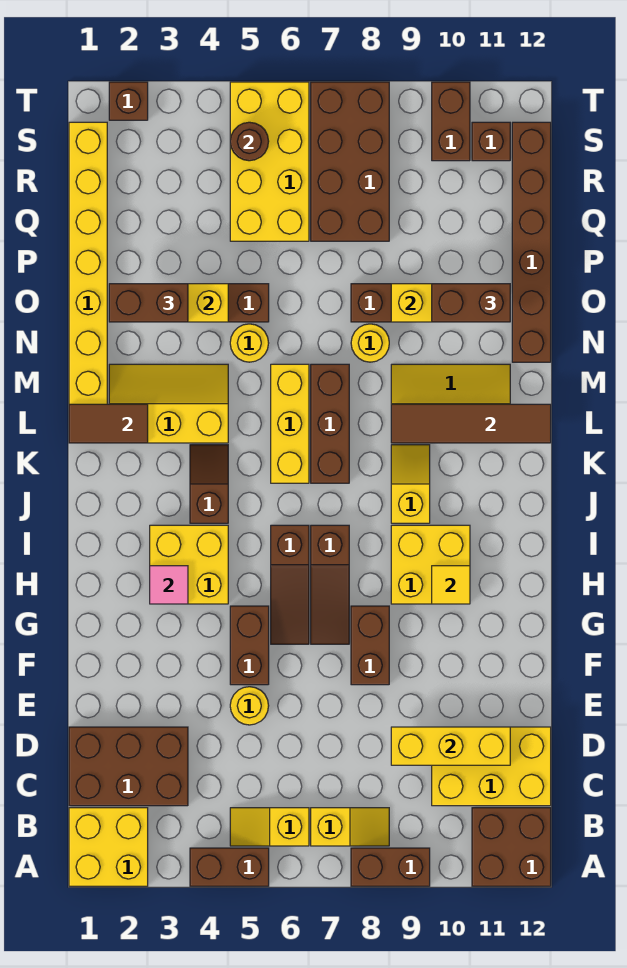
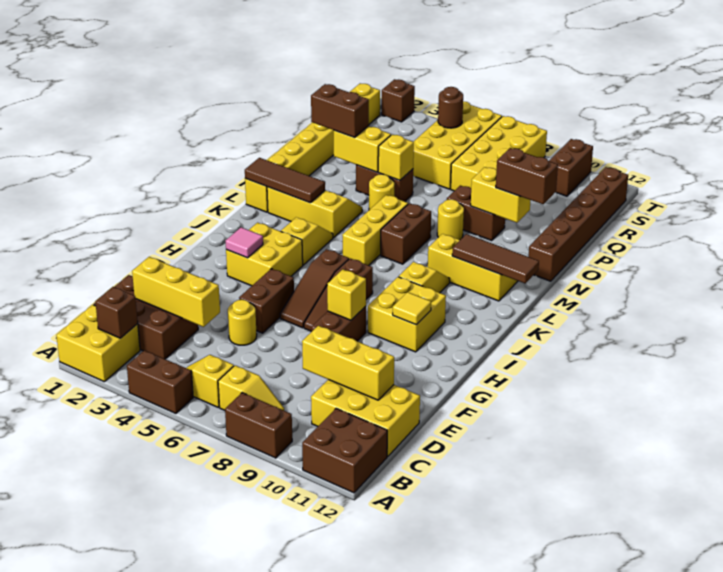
none -> yellow brick D2:D4 level 2
none -> yellow brick G8 level 2
brown slope J4:K4 level 1 top J -> yellow slope J4:K4 level 1 top J
brown brick K7:M7 level 1 -> brown brick L7:M7 level 1
brown tile L1:L2 level 2 -> brown tile L1:L3 level 2
brown tile L9:L12 level 2 -> brown tile L10:L12 level 2
none -> yellow brick O5 level 2
brown brick Q7:T8 level 1 -> yellow brick Q7:T8 level 1
brown brick S11 level 1 -> brown brick B2 level 2

